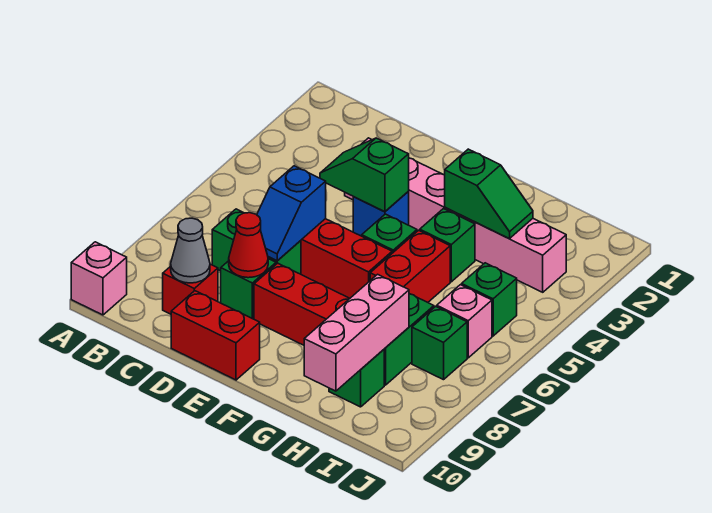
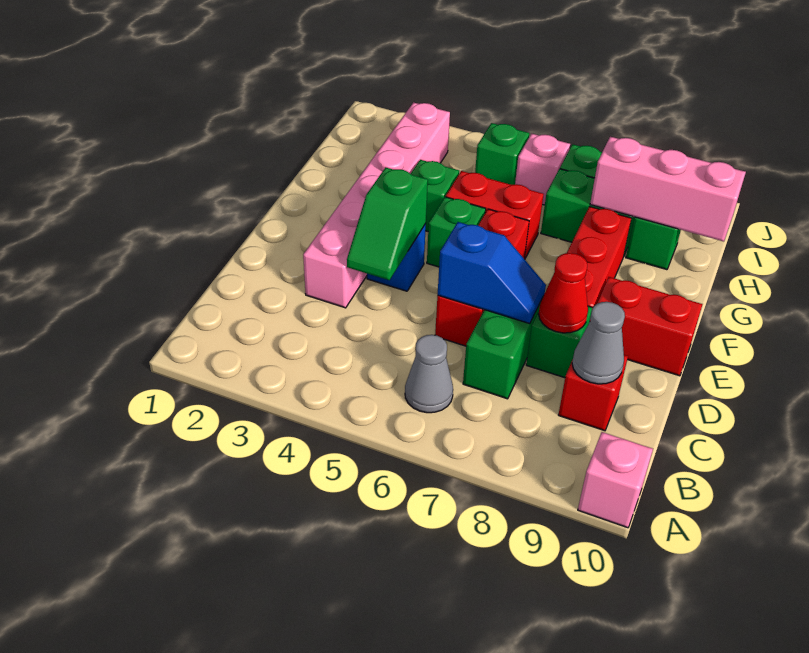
none -> grey cone B6 level 1
red brick D10:E10 level 1 -> red brick E9:E10 level 1
green slope G3:H3 level 2 top G -> none

